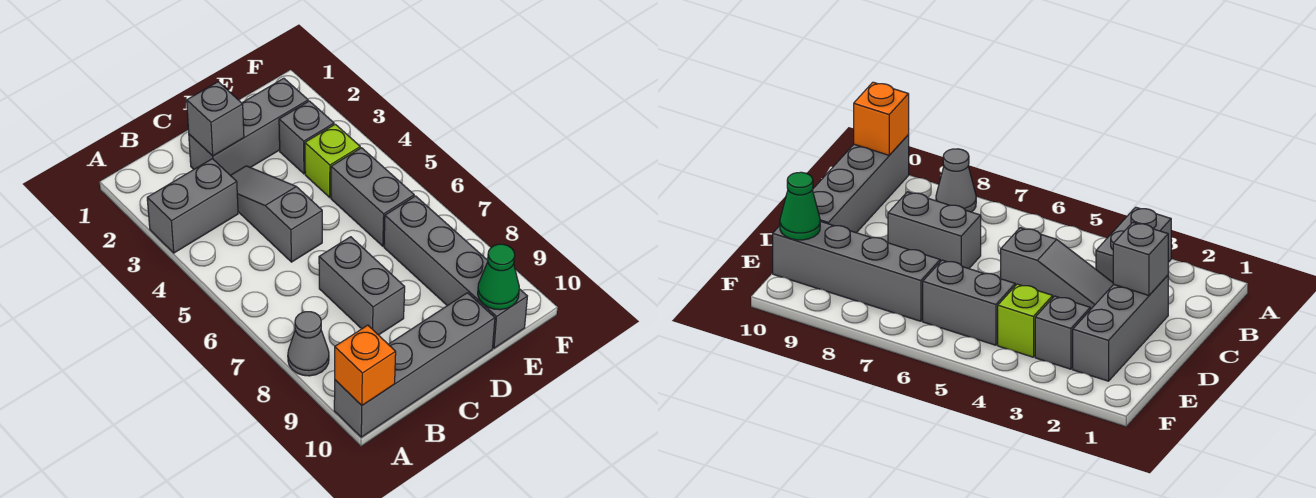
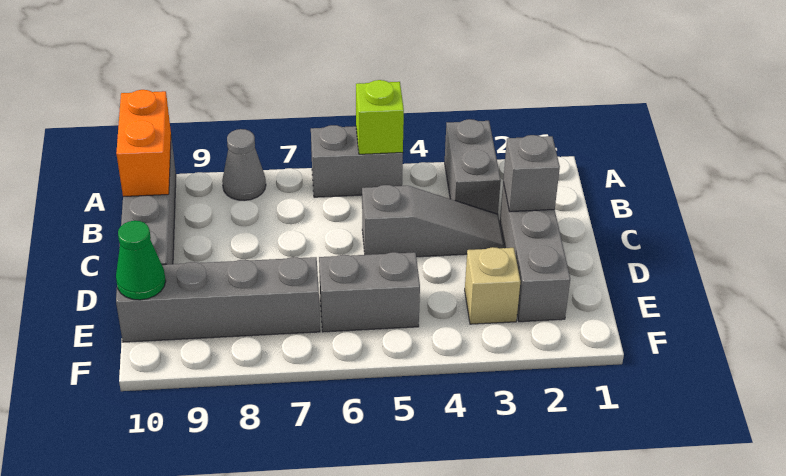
orange brick A10 level 2 -> orange brick A10:B10 level 2
grey brick C7:C8 level 1 -> grey brick A5:A6 level 1
grey brick E3 level 1 -> tan brick E3 level 1
lime brick E4 level 1 -> lime brick A5 level 2

